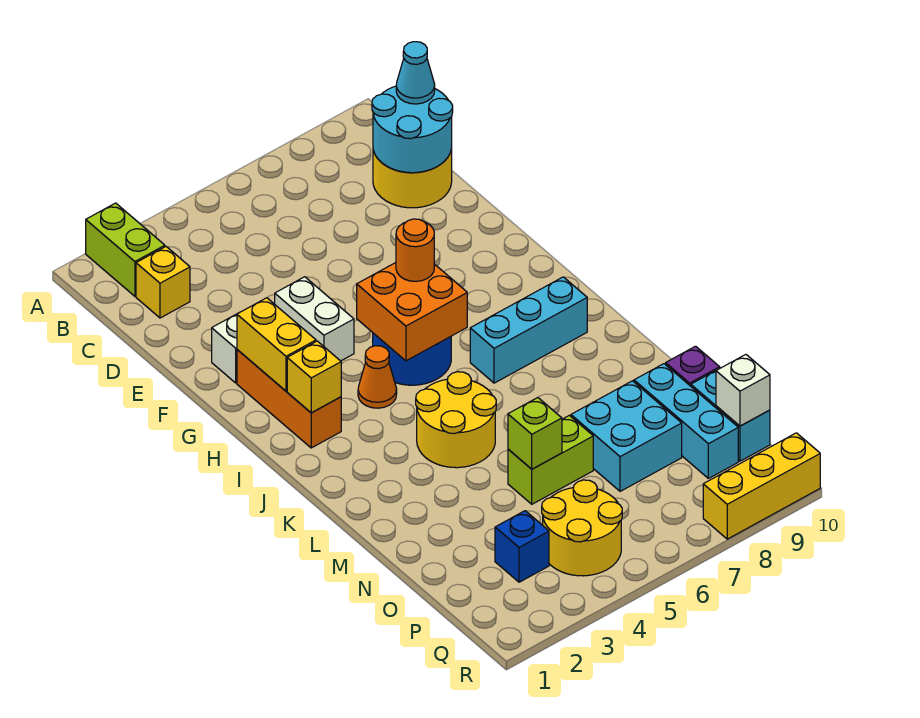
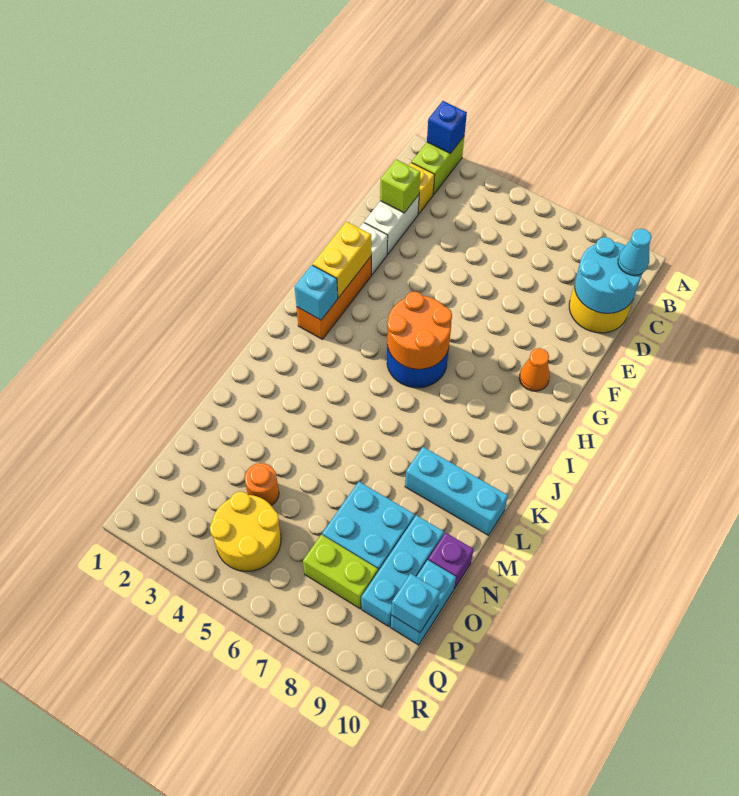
white brick F4:G4 level 1 -> white brick D2:E2 level 1
orange brick H5:I6 level 2 -> orange round brick H5:I6 level 2
orange round brick H6 level 3 -> orange round brick O4 level 1
yellow brick I2 level 2 -> cyan brick I2 level 2
orange cone I4 level 1 -> orange cone G9 level 1
cyan brick J7:J9 level 1 -> cyan brick L8:L10 level 1
yellow round brick K4:L5 level 1 -> none
lime brick N5:N6 level 1 -> lime brick P7:P8 level 1
lime brick N5 level 2 -> lime brick D2 level 2
blue brick P3 level 1 -> blue brick A2 level 2
white brick P10 level 2 -> cyan brick P10 level 2
yellow brick R8:R10 level 1 -> none

